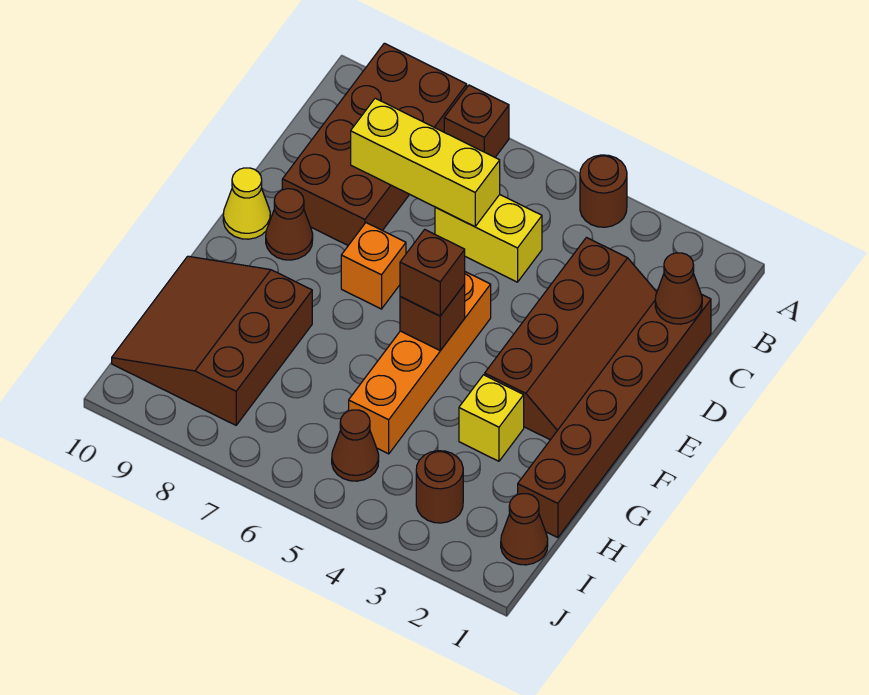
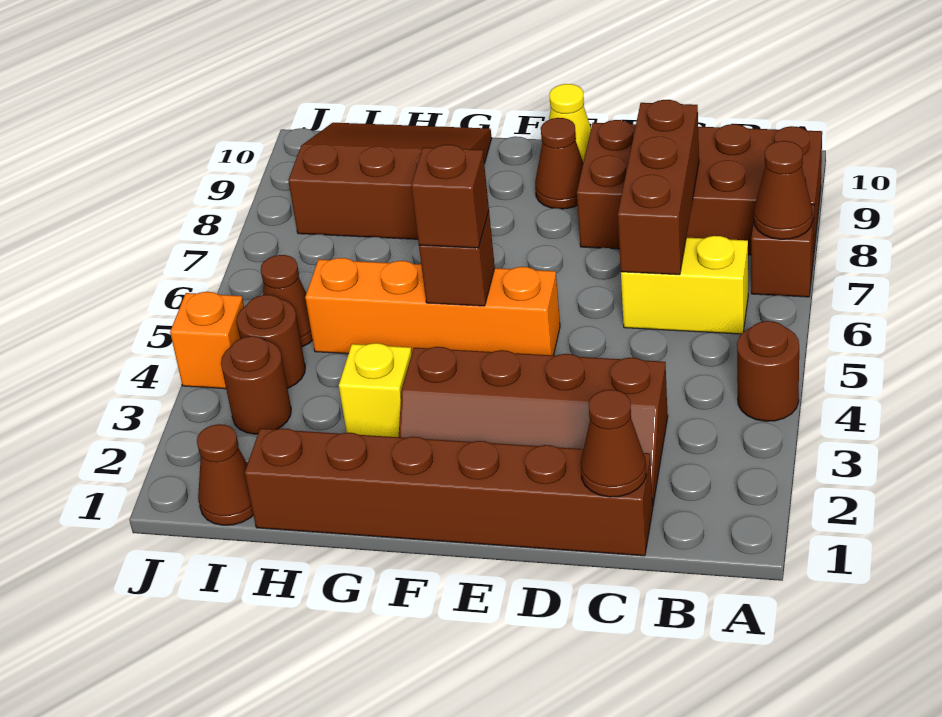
none -> brown cone A7 level 2
yellow brick C5:C6 level 1 -> yellow brick B6:C6 level 1
yellow brick C6:C8 level 2 -> brown brick C6:C8 level 2
orange brick E7 level 1 -> orange brick J4 level 1
none -> brown round brick I4 level 1

